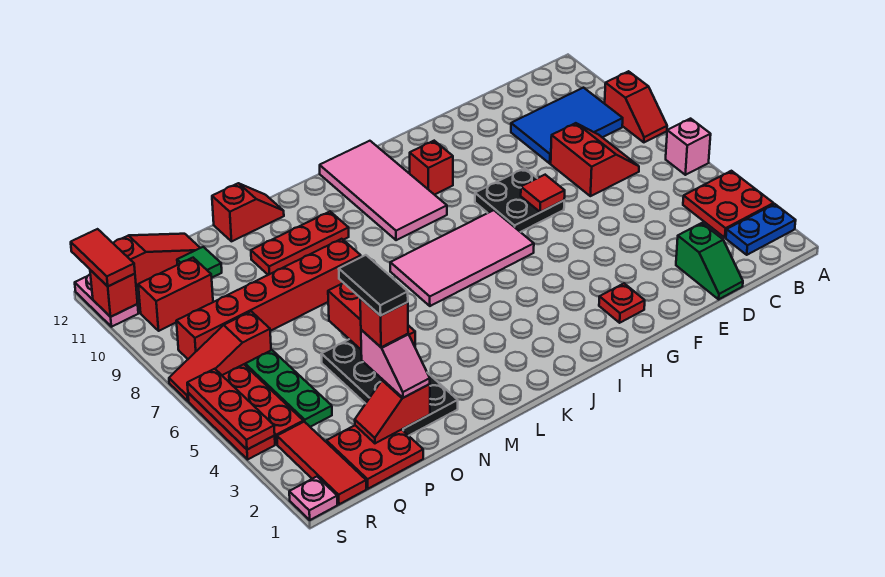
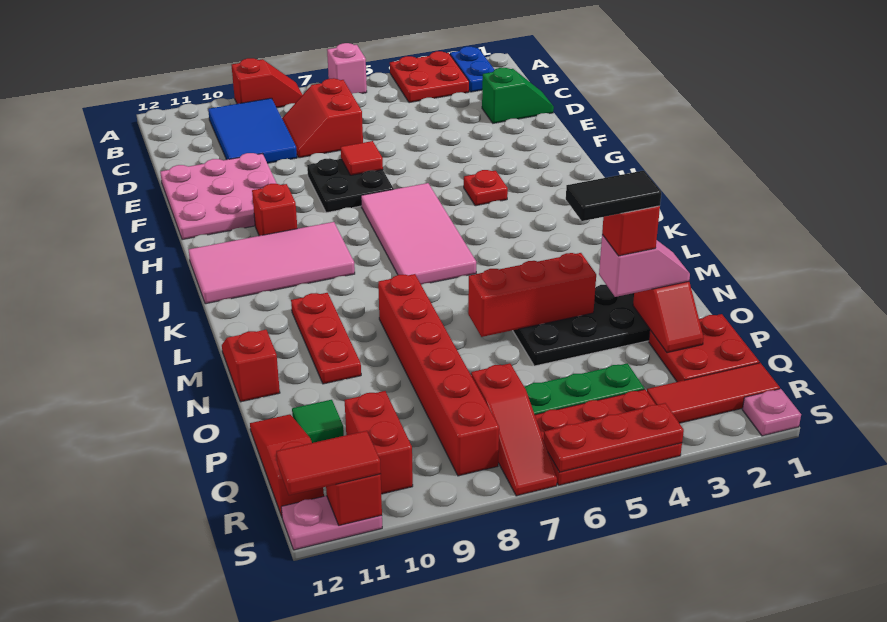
red slope C7:D8 level 1 top D -> red slope C7:D8 level 1 top 7
none -> pink plate E10:G12 level 1
red plate G2 level 1 -> red plate H4 level 1

